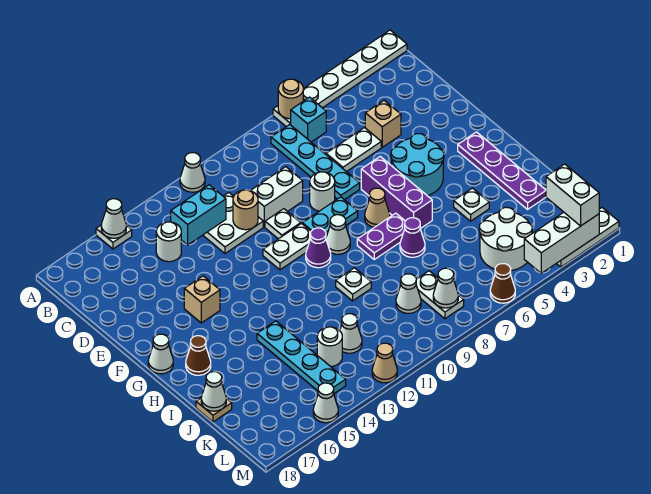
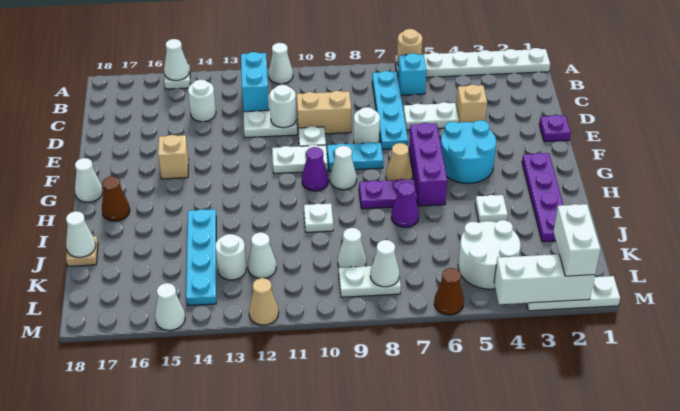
cyan brick C12:C13 level 2 -> cyan brick B12:C12 level 2
white brick D9:D10 level 1 -> tan brick D9:D10 level 1
tan round brick D11 level 2 -> white round brick D11 level 2
none -> purple plate E1 level 1
white plate K8:L8 level 1 -> white plate L8:L9 level 1

